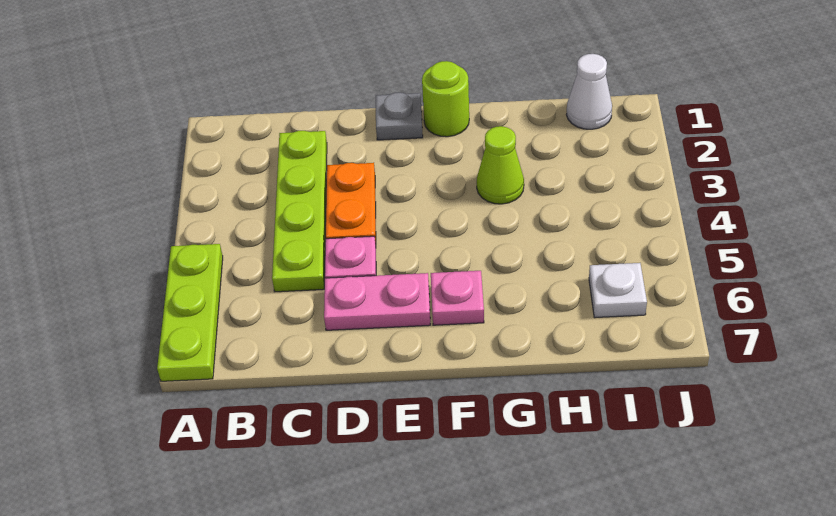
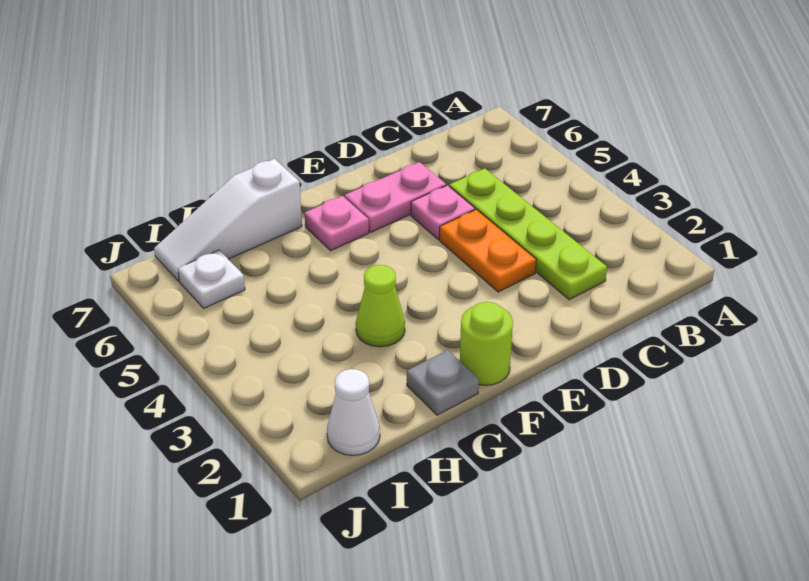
lime plate A5:A7 level 1 -> none
grey plate E1 level 1 -> grey plate G1 level 1
none -> white slope G7:I7 level 1 top G

